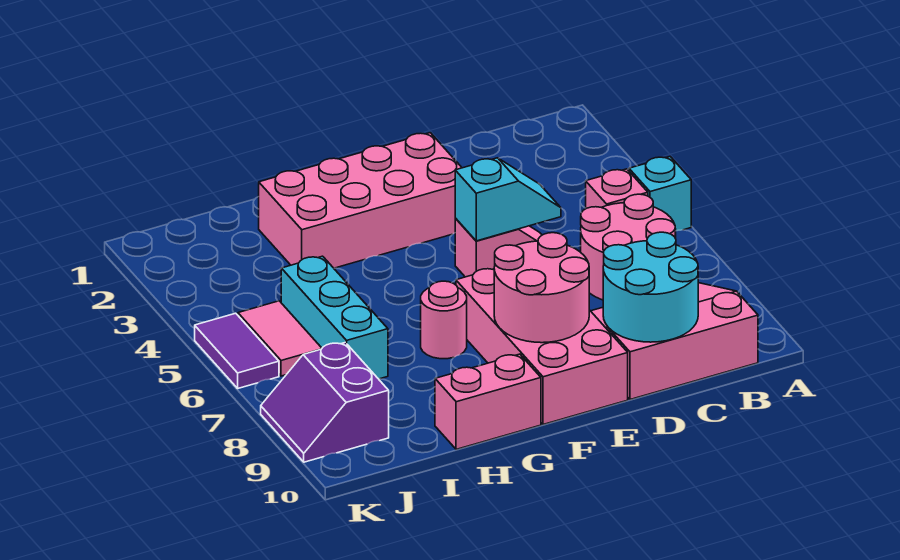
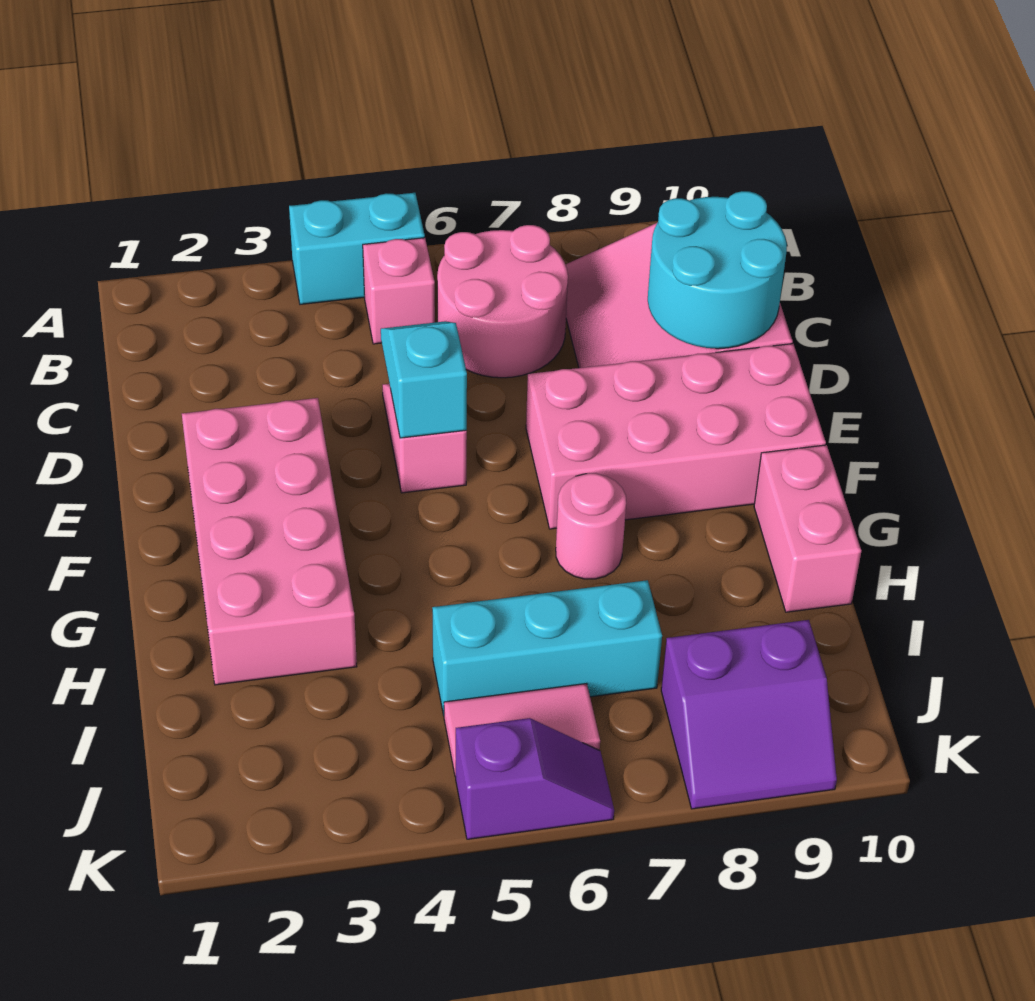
cyan brick A5 level 1 -> cyan brick A4:A5 level 1
pink round brick E8:F9 level 2 -> none
purple tile K5:K6 level 1 -> purple slope K5:K6 level 1 top 5

